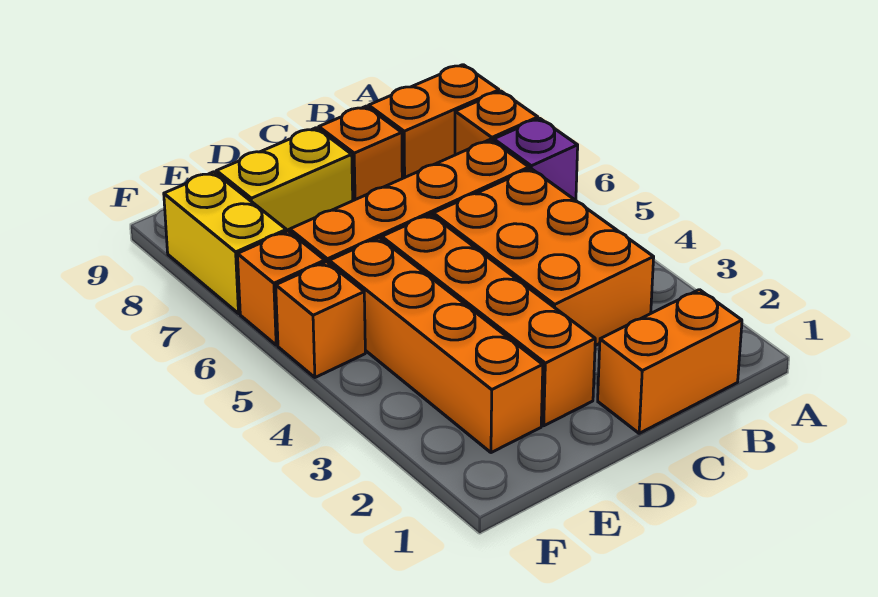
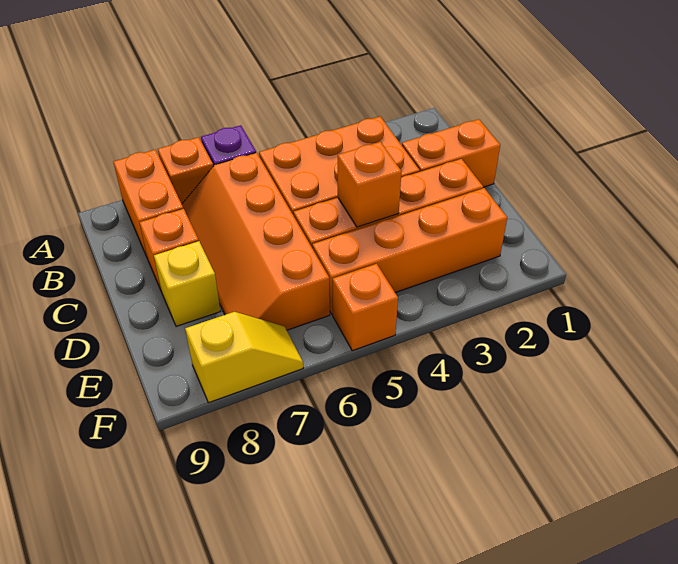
orange brick B1:C1 level 1 -> orange brick C1:C2 level 1
yellow brick D8:E8 level 1 -> yellow brick D8 level 1
orange brick F6 level 1 -> orange brick D4 level 2
yellow brick F7:F8 level 1 -> yellow slope F7:F8 level 1 top 8

